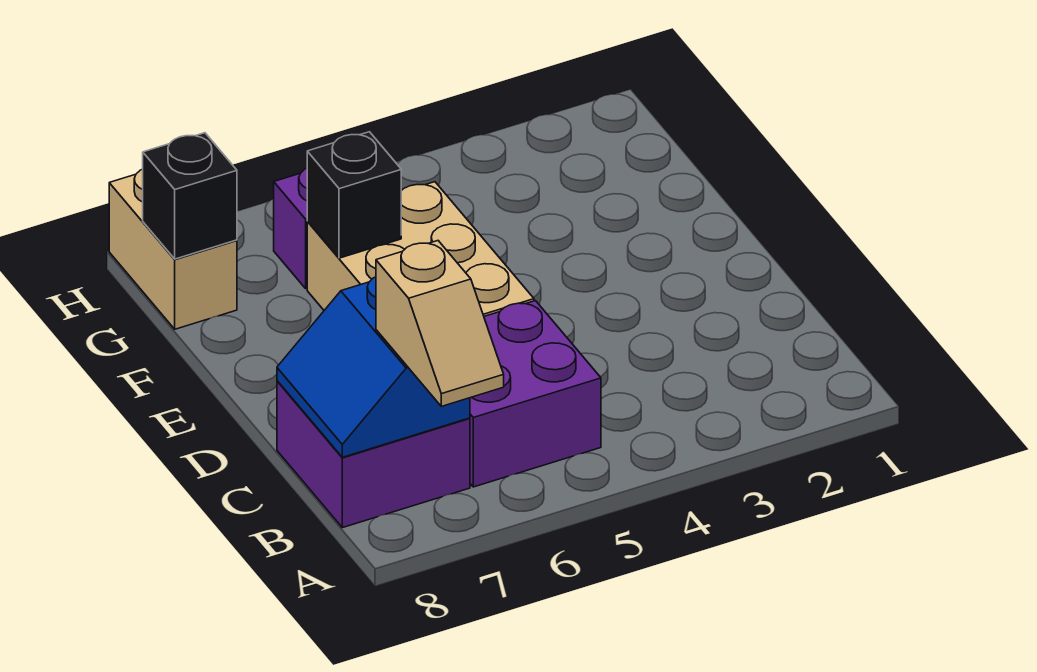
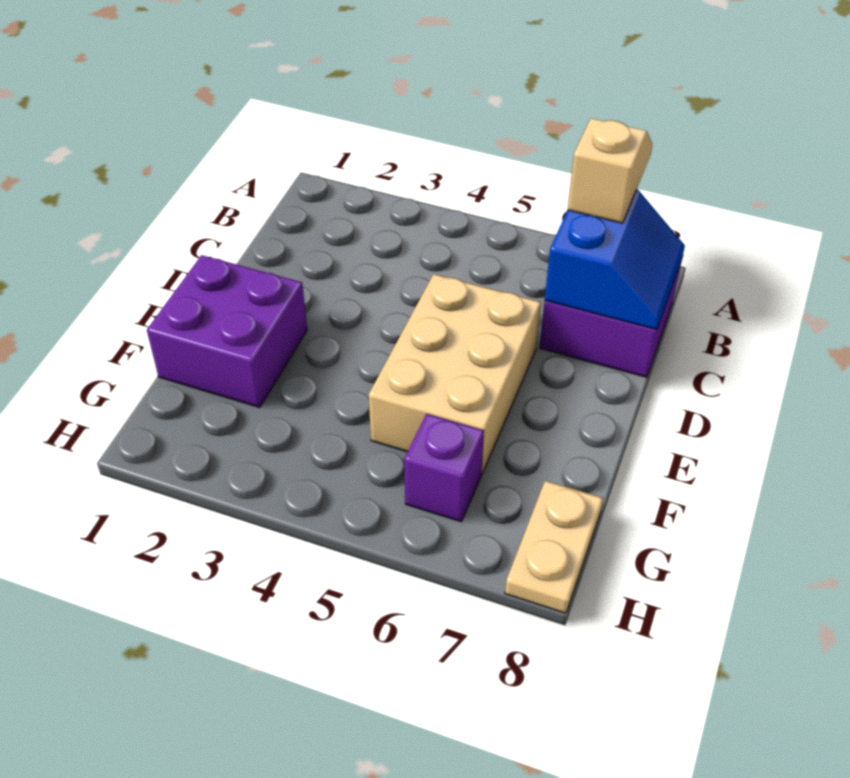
purple brick B5:C6 level 1 -> purple brick E1:F2 level 1
black brick F6 level 2 -> none
tan brick G8:H8 level 1 -> tan plate G8:H8 level 1
black brick G8 level 2 -> none

